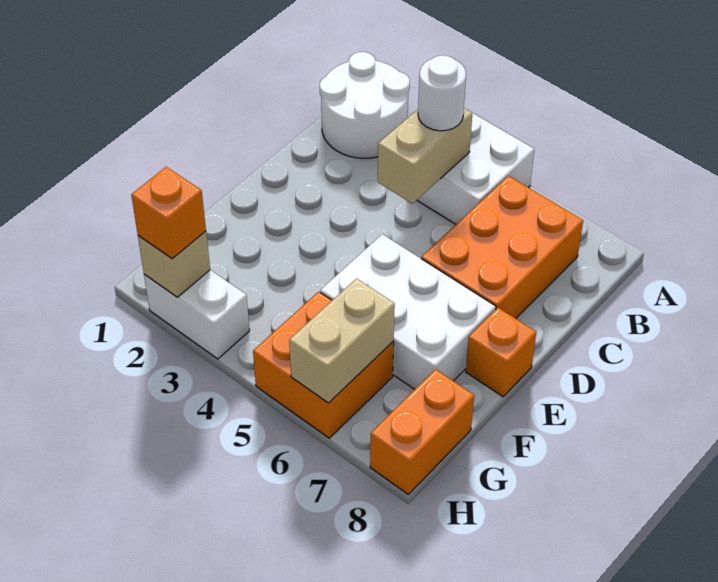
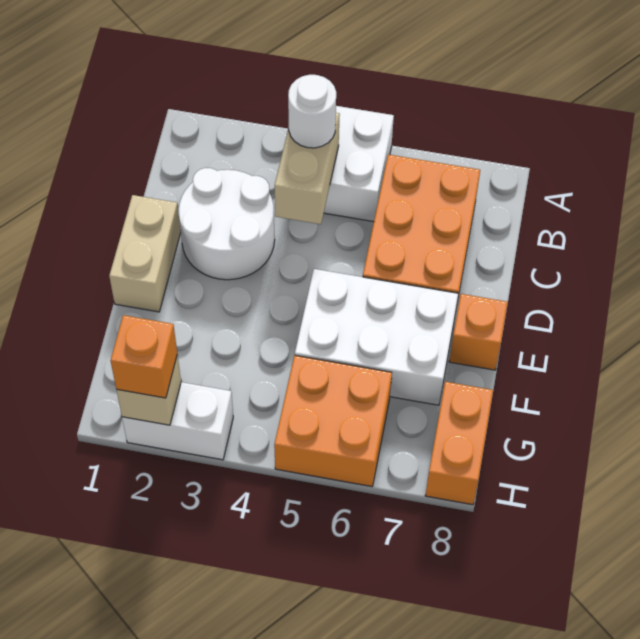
white round brick A1:B2 level 1 -> white round brick C2:D3 level 1
tan brick G6:H6 level 2 -> tan brick D1:E1 level 1

